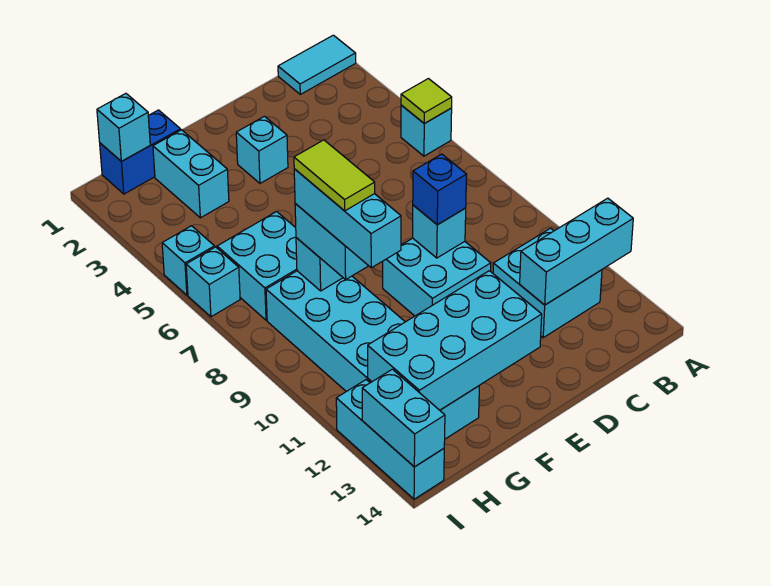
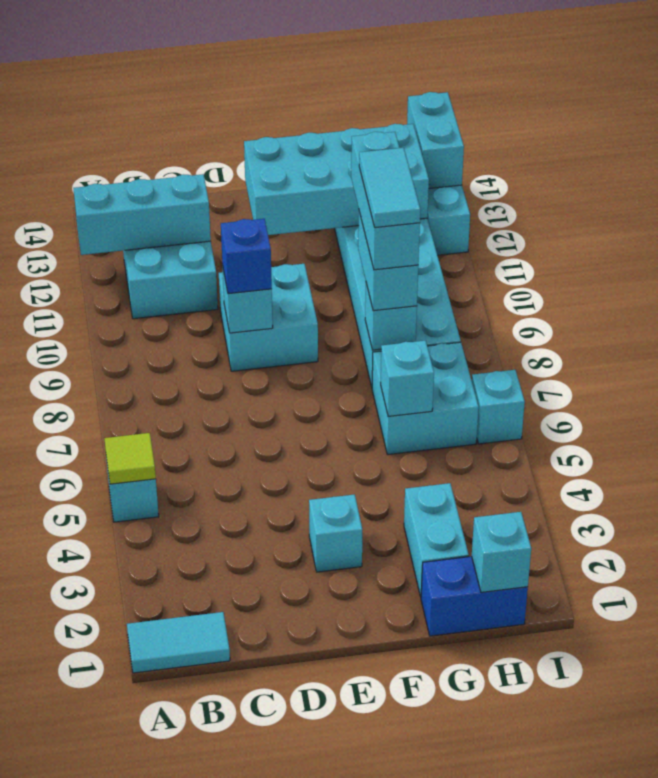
lime tile G8:G9 level 5 -> cyan tile G8:G9 level 5
cyan brick I5 level 1 -> cyan brick G6 level 2

